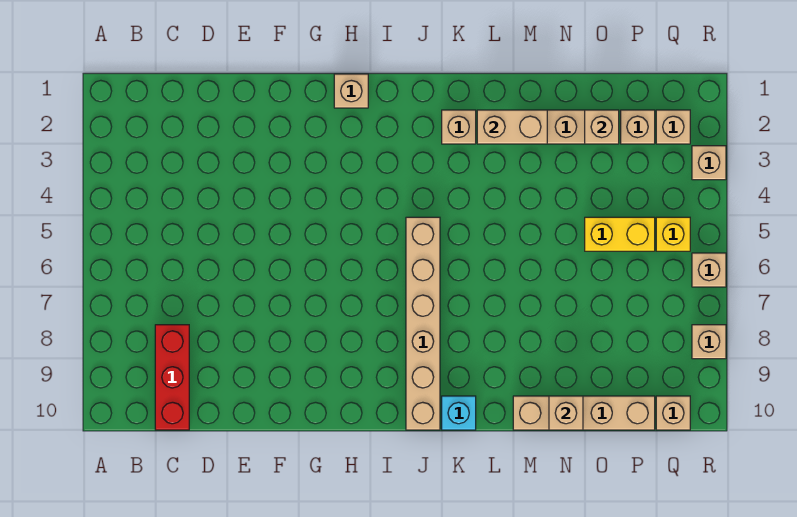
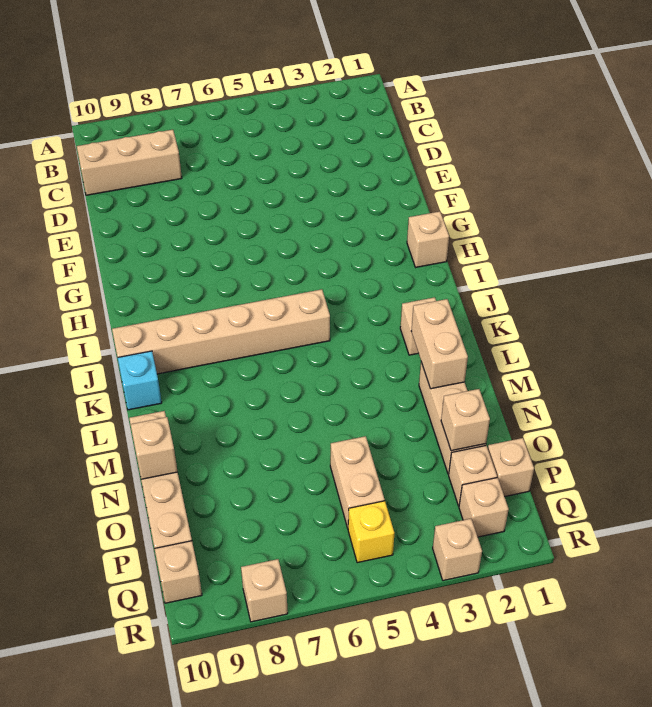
red brick C8:C10 level 1 -> tan brick C8:C10 level 1
yellow brick O5:P5 level 1 -> tan brick O5:P5 level 1
tan brick R6 level 1 -> tan brick P1 level 1

